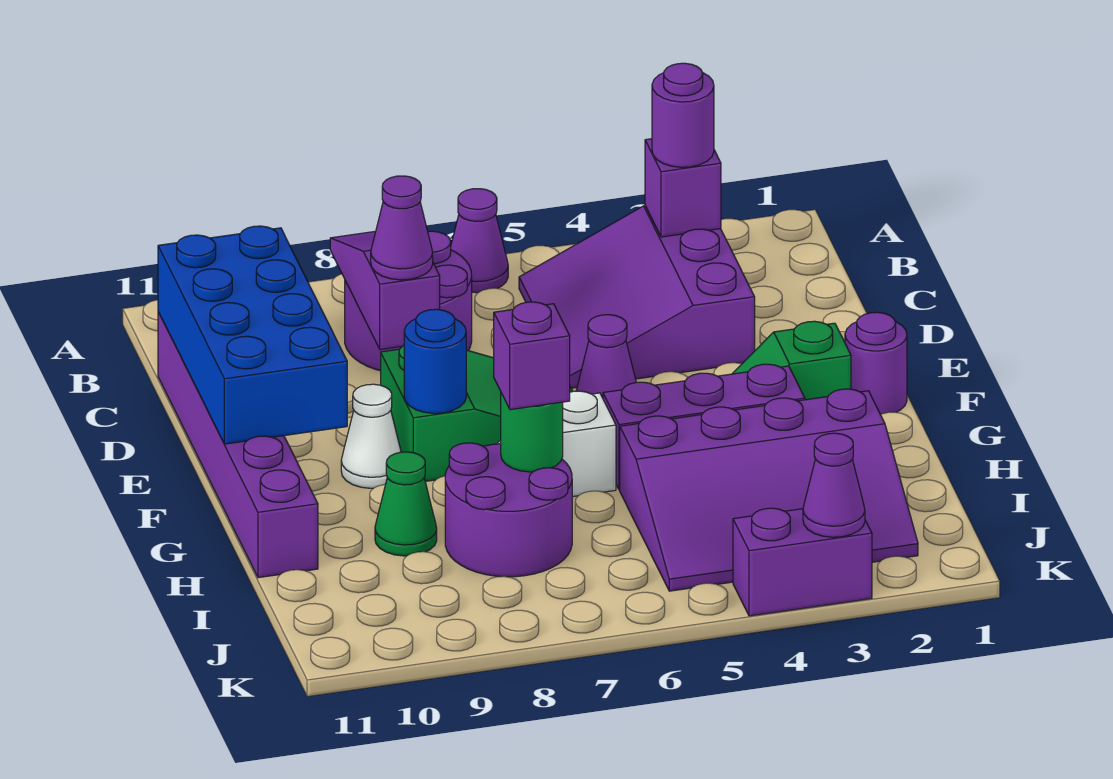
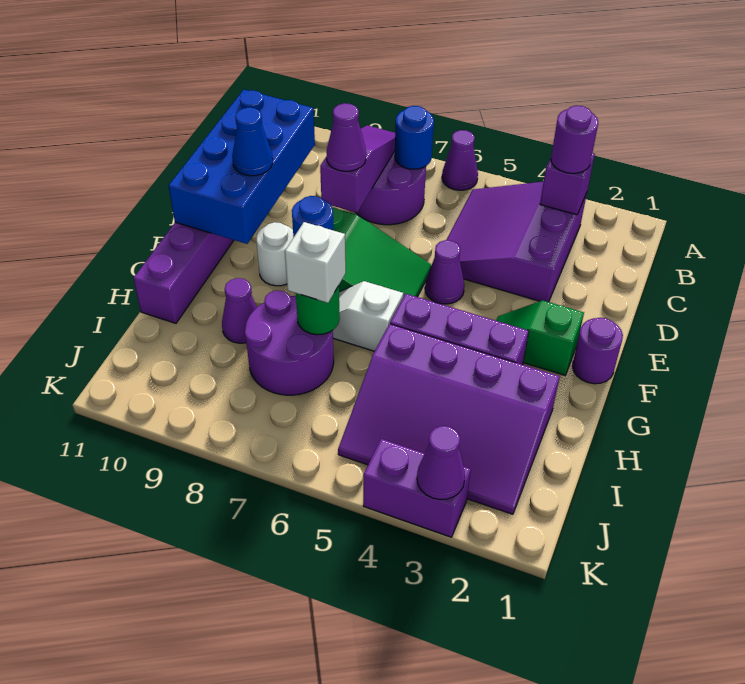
none -> blue round brick B7 level 2
none -> blue cone E10 level 3
white cone F9 level 1 -> white round brick F9 level 1
purple brick H7 level 3 -> white brick H7 level 3
green cone H9 level 1 -> purple cone H9 level 1

